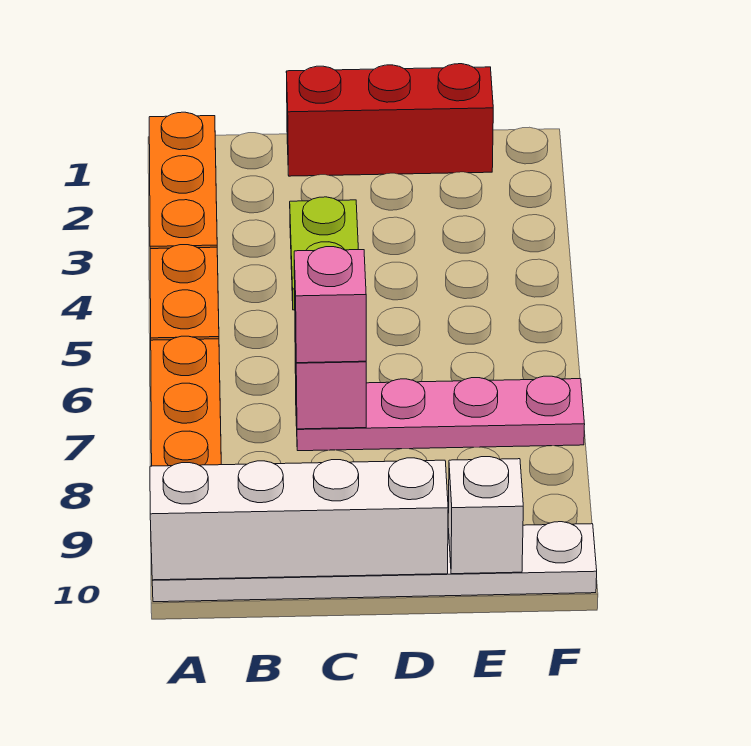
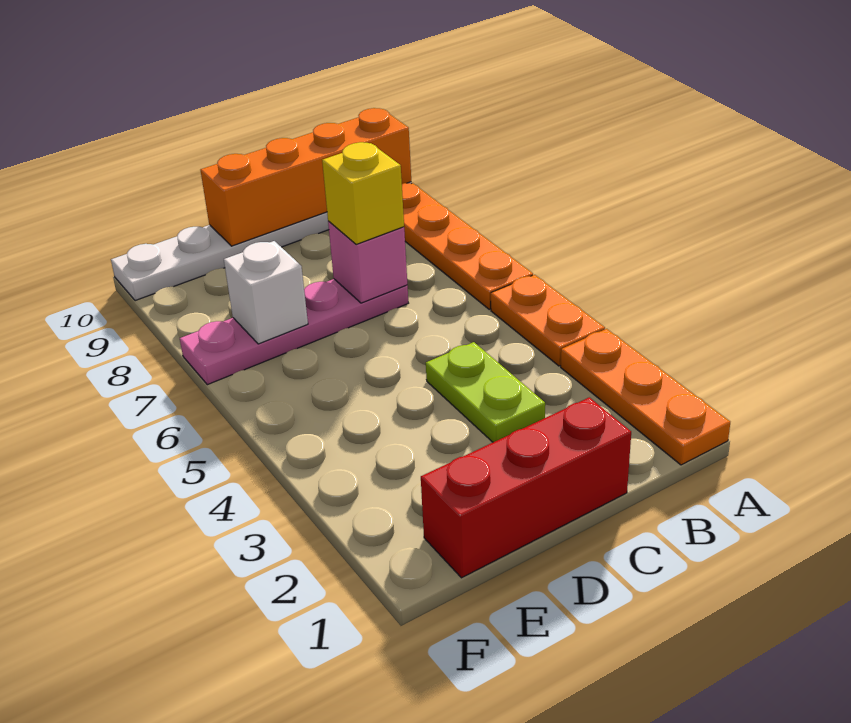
white brick A10:D10 level 2 -> orange brick A10:D10 level 2
pink brick C7 level 3 -> yellow brick C7 level 3
white brick E10 level 2 -> white brick E7 level 2

